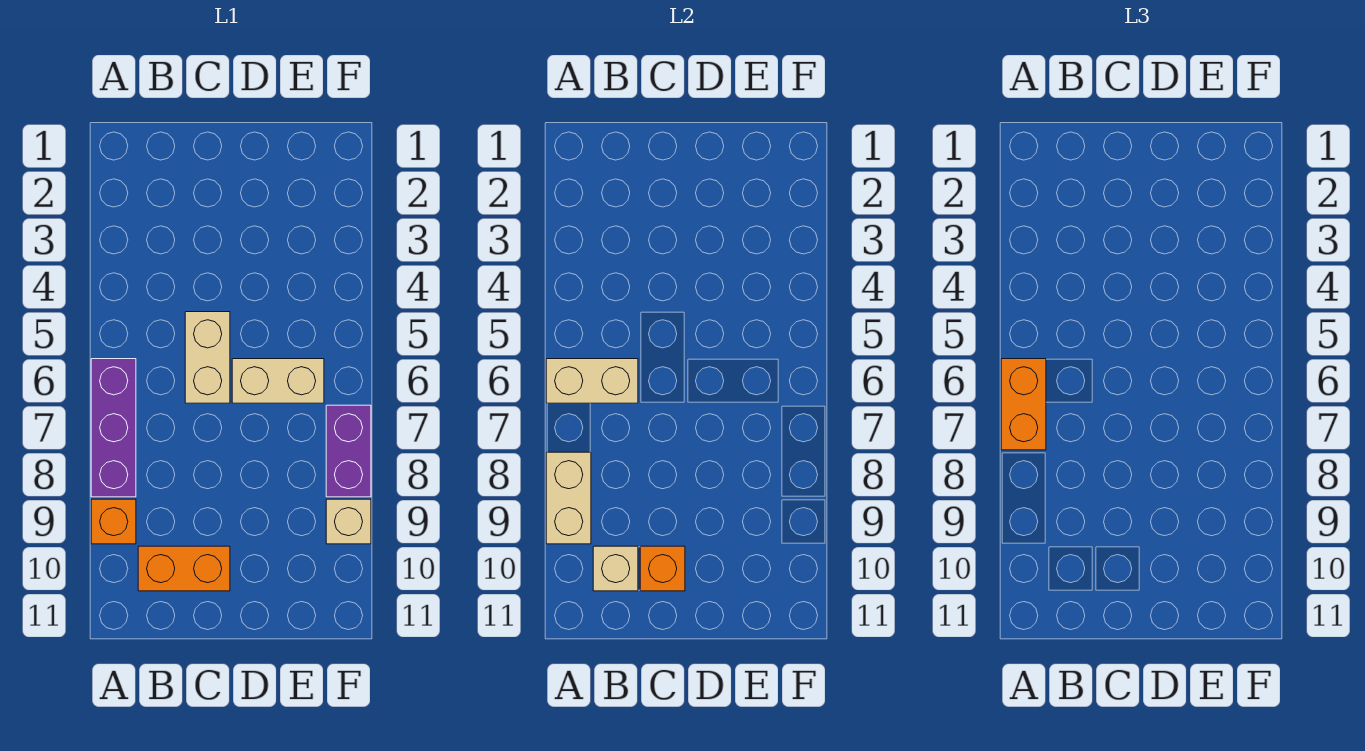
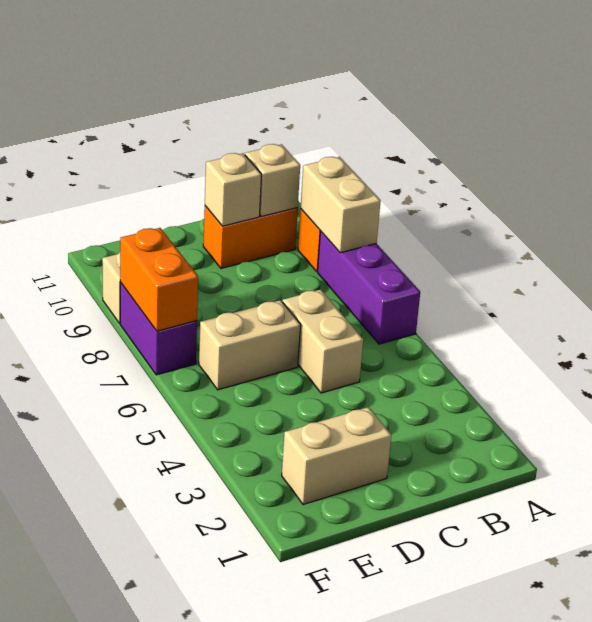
tan brick A6:B6 level 2 -> tan brick D2:E2 level 1
orange brick A6:A7 level 3 -> orange brick F7:F8 level 2
orange brick C10 level 2 -> tan brick C10 level 2

